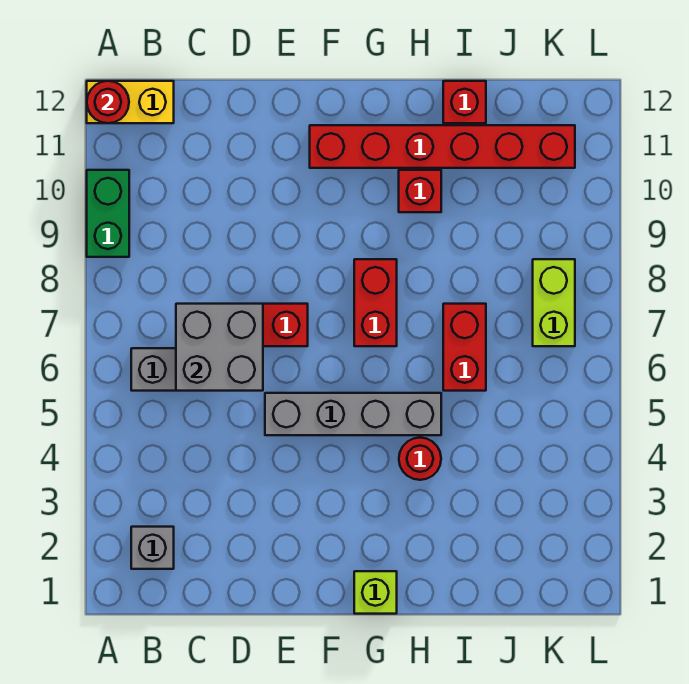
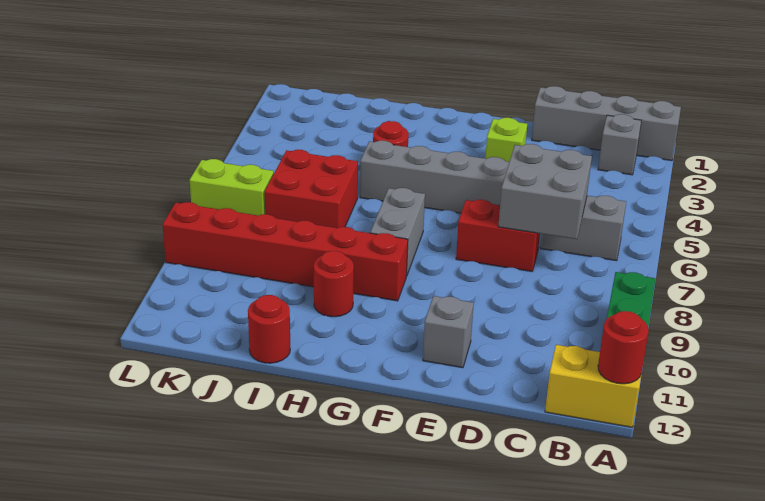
none -> grey brick A1:D1 level 1
none -> grey brick E11 level 1
red brick F11:K11 level 1 -> red brick G9:L9 level 1
lime brick G1 level 1 -> lime brick E3 level 1
red brick G7:G8 level 1 -> grey brick G7:G8 level 1
red brick H10 level 1 -> red round brick H10 level 1
red brick I6:I7 level 1 -> red brick I6:J7 level 1
red brick I12 level 1 -> red round brick I12 level 1
lime brick K7:K8 level 1 -> lime brick K7:L7 level 1

